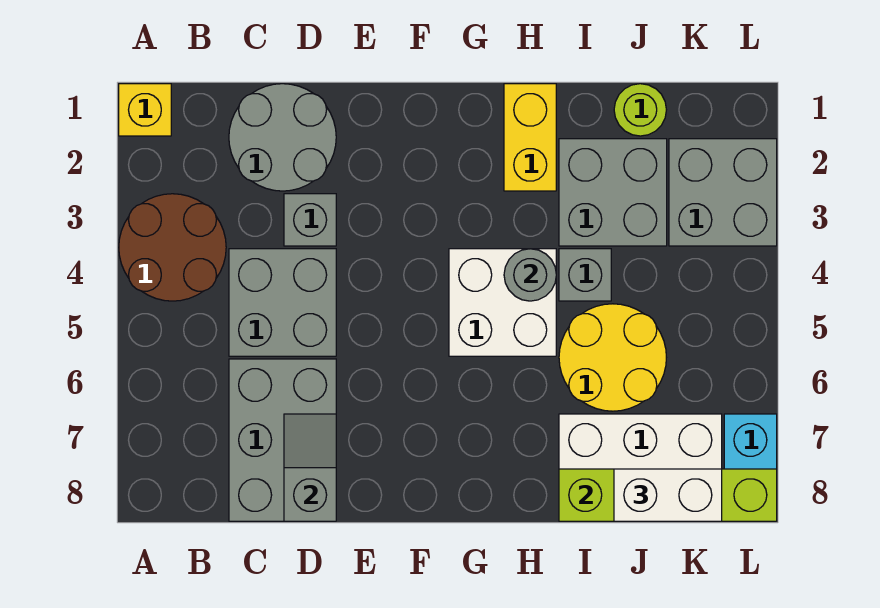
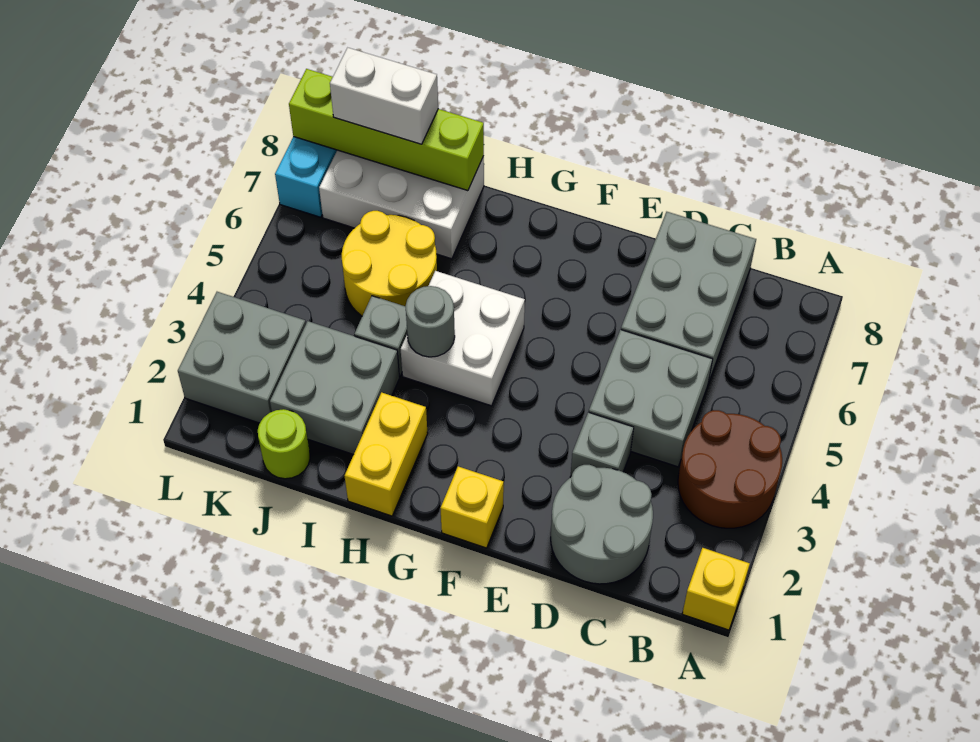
grey slope D7:D8 level 2 top 8 -> none
none -> yellow brick F1 level 1

